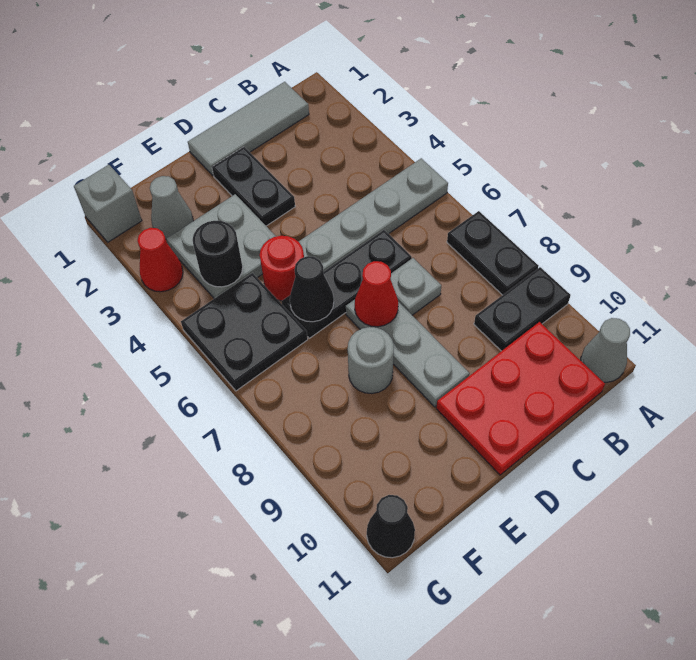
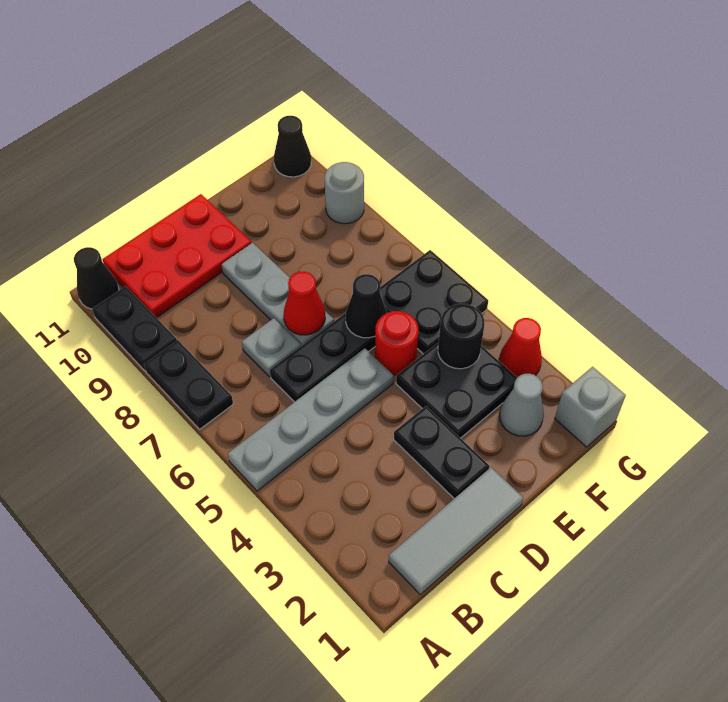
black plate A9:B9 level 1 -> black plate A9:A10 level 1
grey cone A11 level 1 -> black cone A11 level 1
grey plate E3:F4 level 1 -> black plate E3:F4 level 1
grey round brick E8 level 1 -> grey round brick G9 level 1

